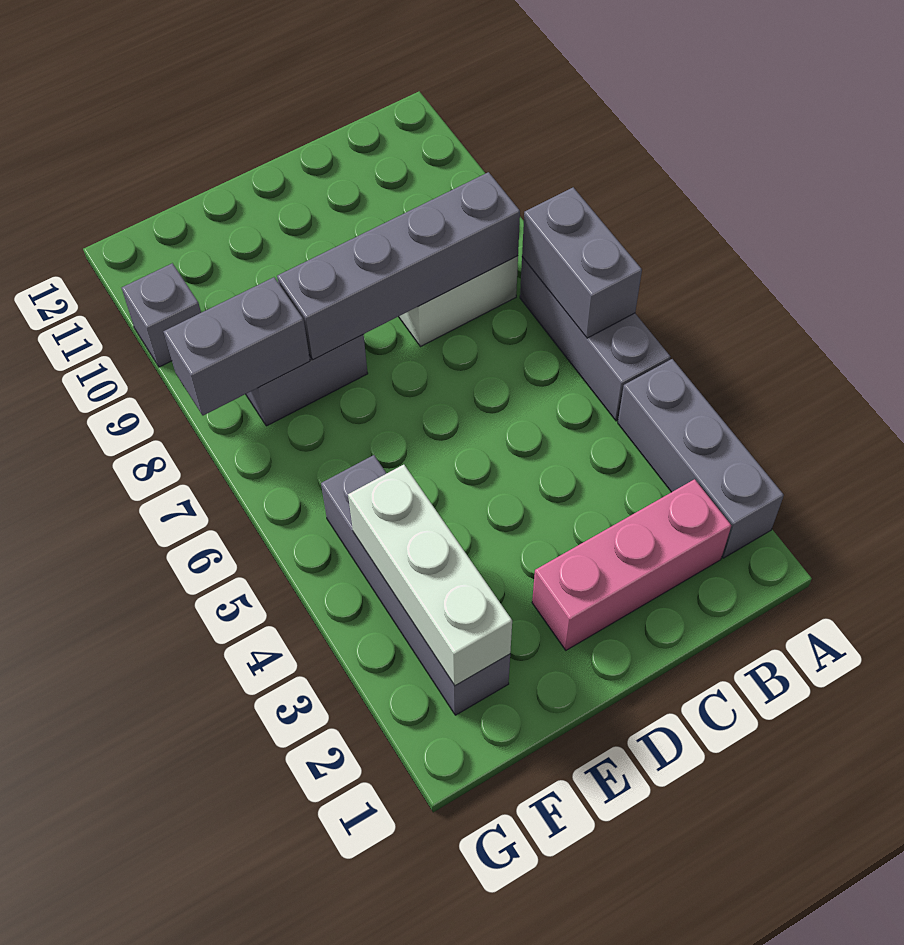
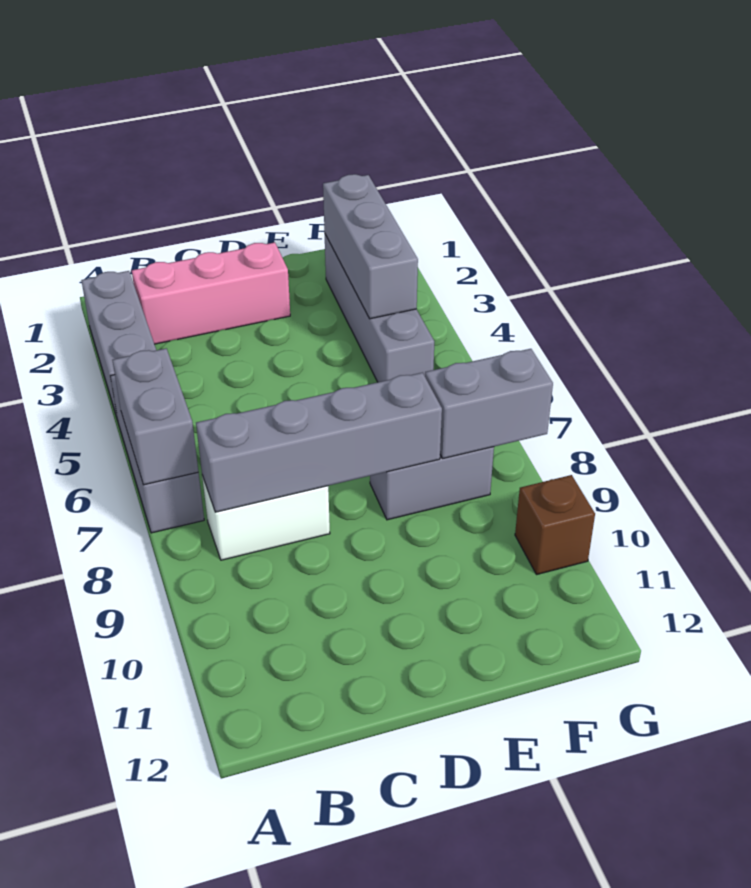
white brick F2:F4 level 2 -> grey brick F2:F4 level 2
grey brick G10 level 1 -> brown brick G10 level 1

